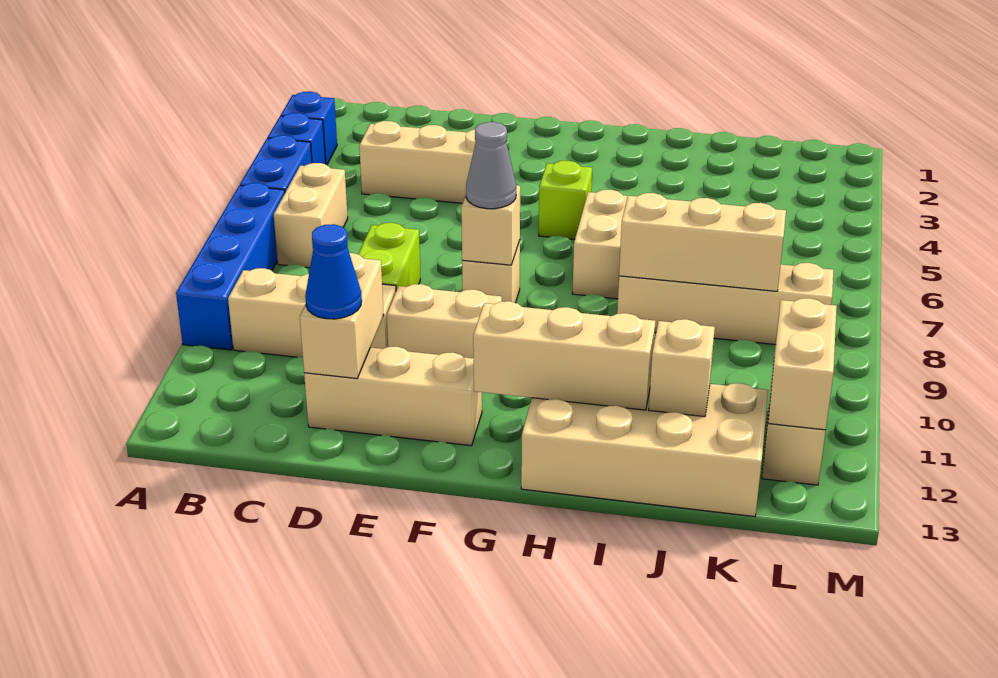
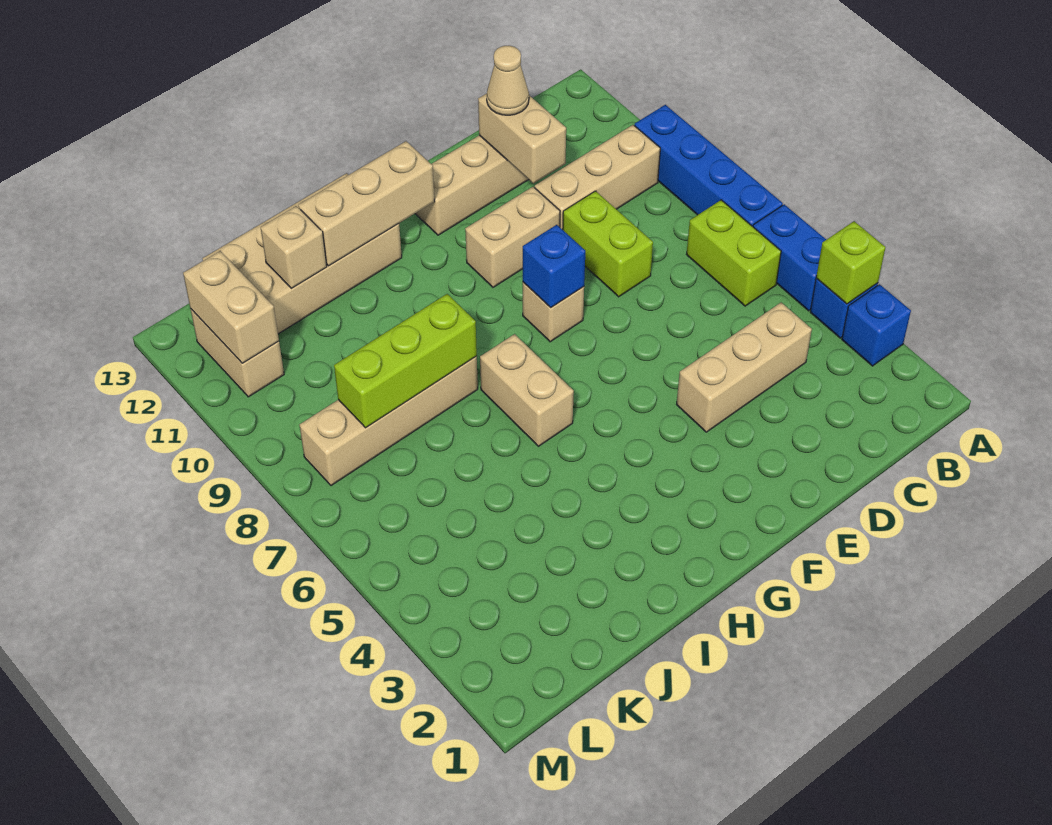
tan brick B6:B7 level 1 -> lime brick B6:B7 level 1
blue cone D12 level 3 -> tan cone D12 level 3
tan brick F8 level 2 -> blue brick F8 level 2
grey cone F8 level 3 -> none
lime brick G5 level 1 -> lime brick A4 level 2
tan brick I8:K8 level 2 -> lime brick I8:K8 level 2

